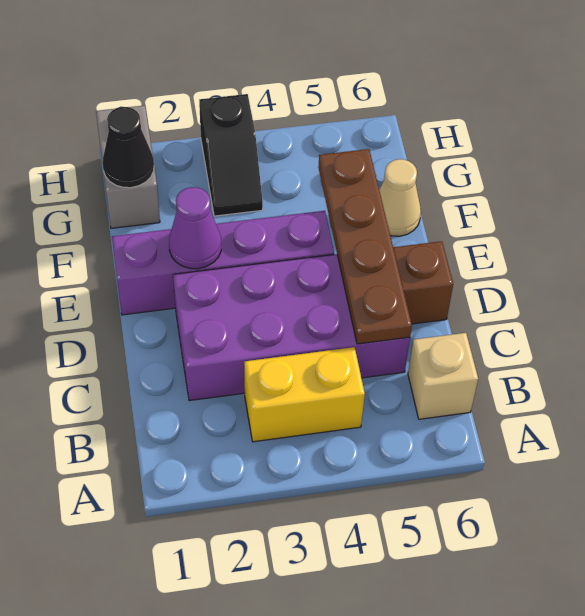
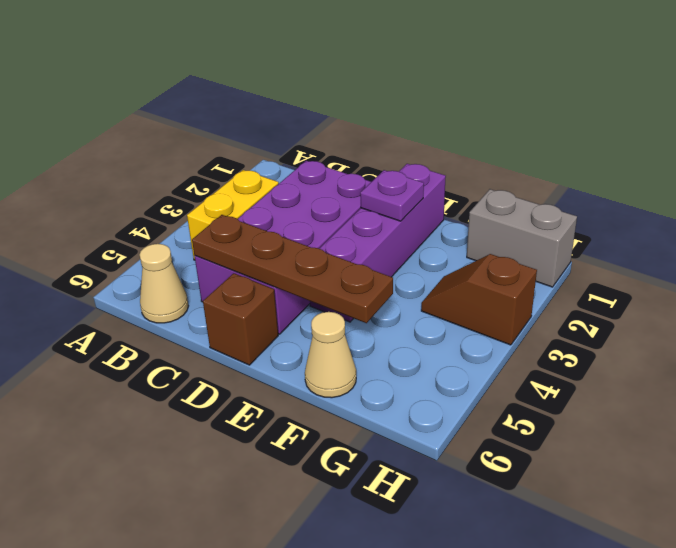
tan brick B6 level 1 -> tan cone B6 level 1
purple cone E2 level 2 -> purple plate E2 level 2
black cone G1 level 2 -> none
black slope G3:H3 level 1 top H -> brown slope G3:H3 level 1 top H

